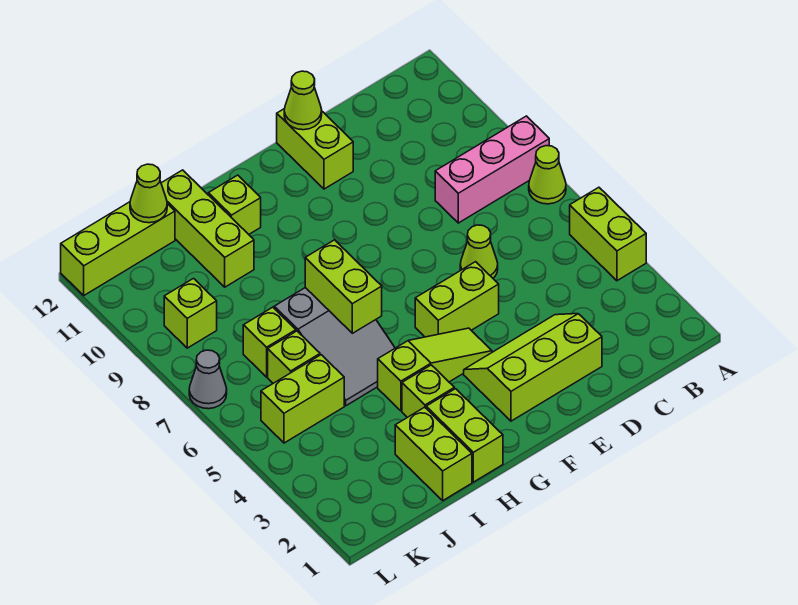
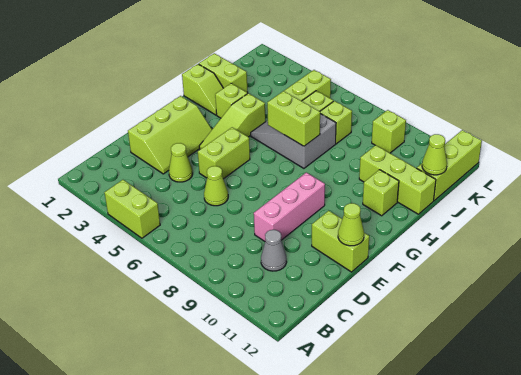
lime cone A7 level 1 -> lime cone D4 level 1
pink brick A8:C8 level 1 -> pink brick D9:F9 level 1
lime brick H1:H2 level 1 -> lime slope H1:H2 level 1 top 1
grey cone L7 level 1 -> grey cone C10 level 1

